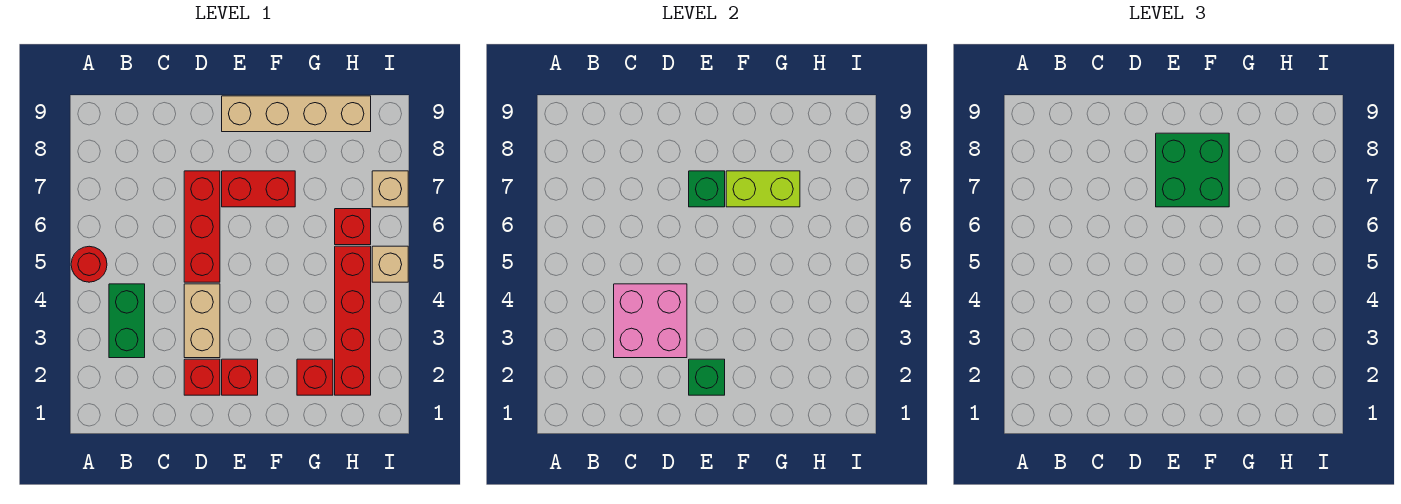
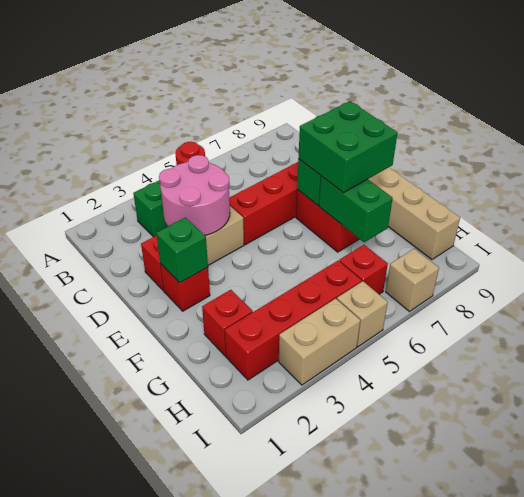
pink brick C3:D4 level 2 -> pink round brick C3:D4 level 2
lime brick F7:G7 level 2 -> green brick F7:G7 level 2
none -> tan brick I3:I4 level 1

